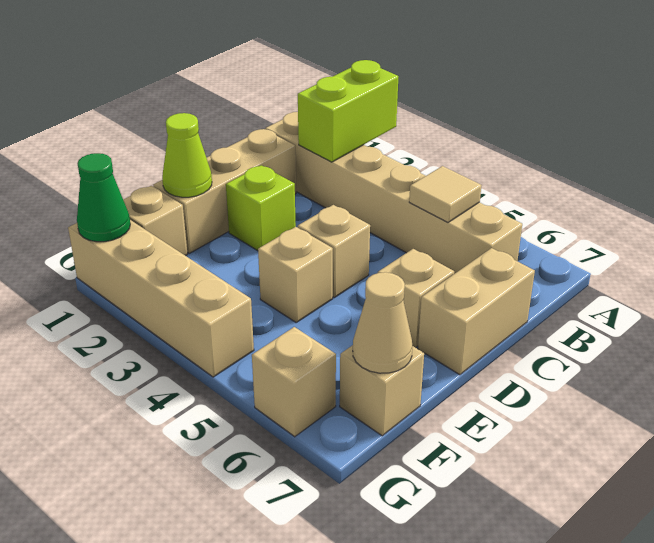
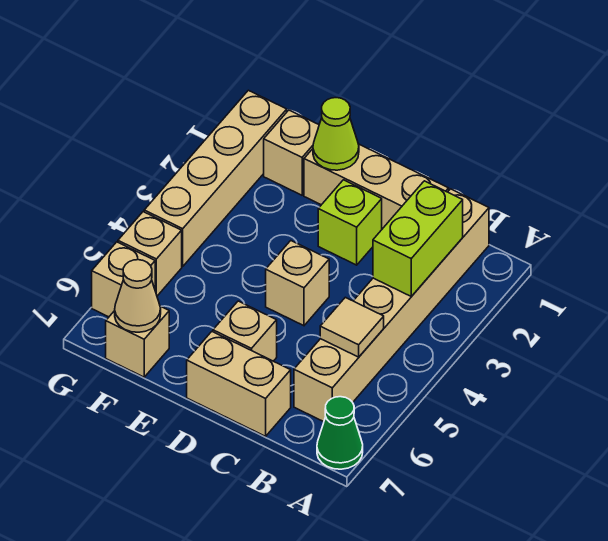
lime brick A2:B2 level 2 -> lime brick B2:B3 level 2
tan brick E4 level 1 -> tan brick G5 level 1
green cone G1 level 2 -> green cone A7 level 1

